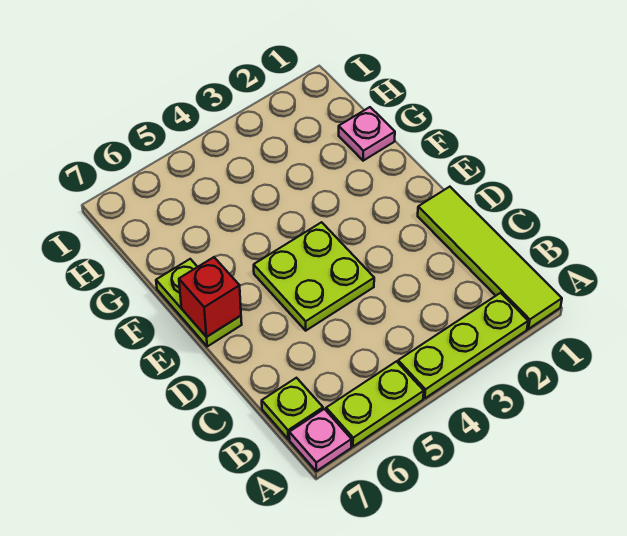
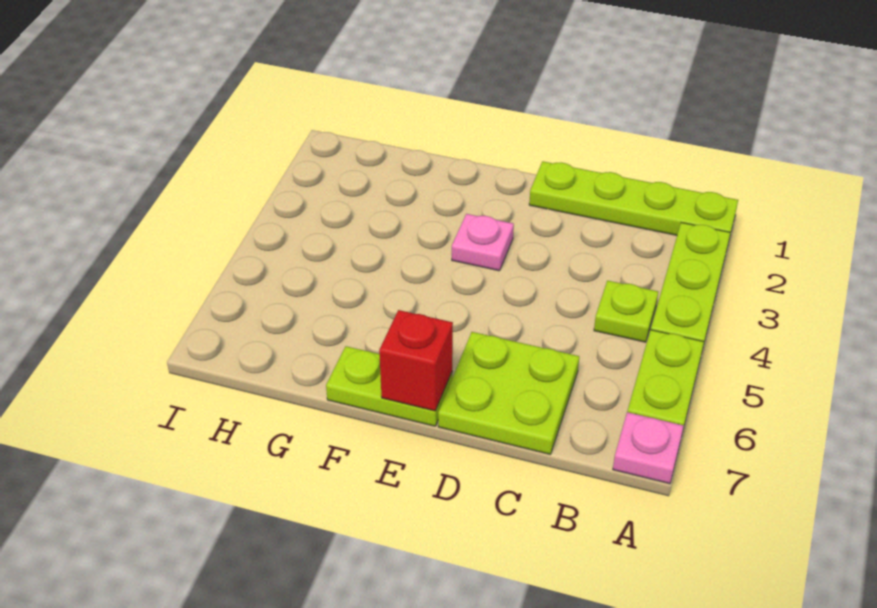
lime tile A1:D1 level 1 -> lime plate A1:D1 level 1
lime plate B7 level 1 -> lime plate B4 level 1
lime plate D4:E5 level 1 -> lime plate C6:D7 level 1
pink plate G1 level 1 -> pink plate E3 level 1

